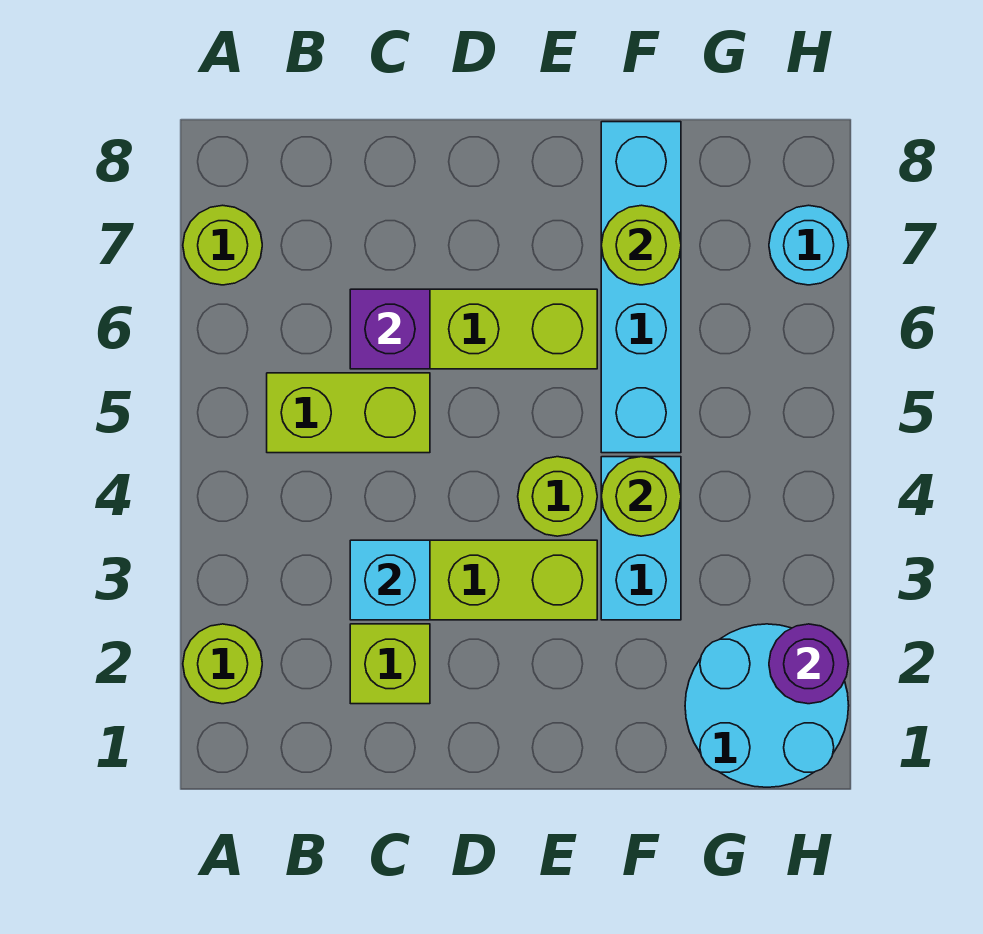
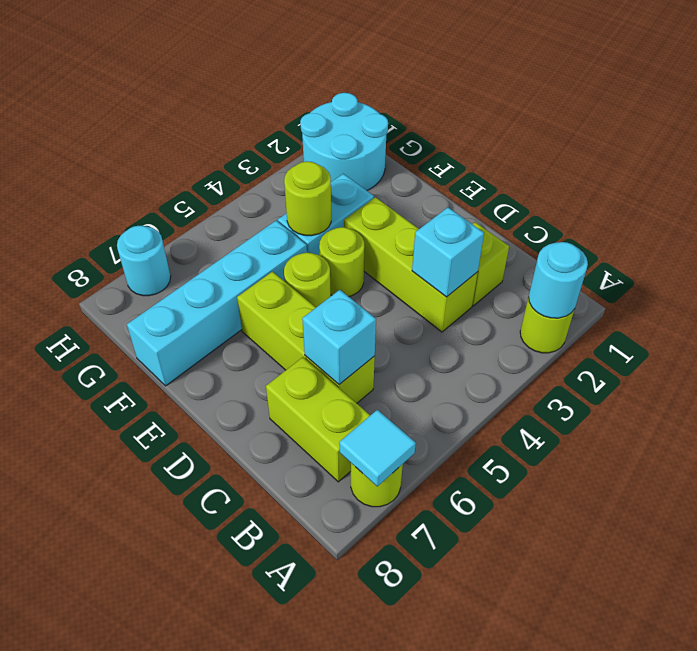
none -> cyan round brick A2 level 2
none -> cyan tile A7 level 2
lime brick B5:C5 level 1 -> lime brick B7:C7 level 1
purple brick C6 level 2 -> cyan brick C6 level 2
lime round brick F7 level 2 -> lime round brick E5 level 1
purple round brick H2 level 2 -> none

